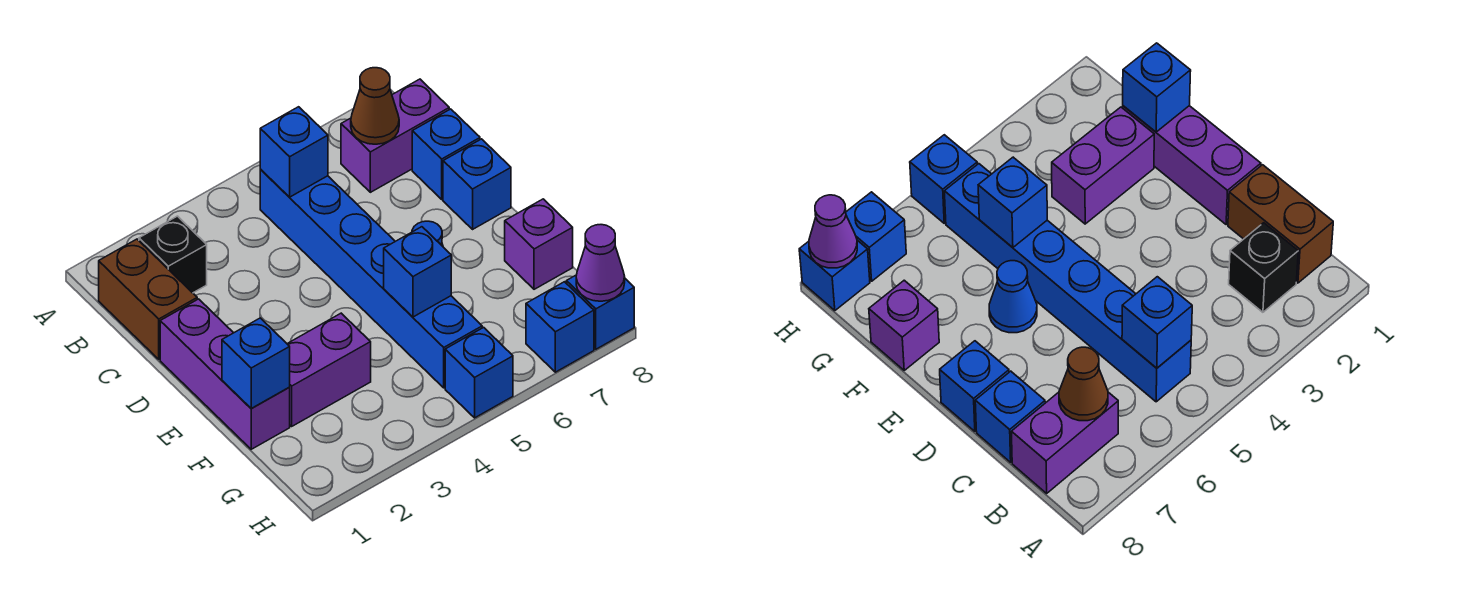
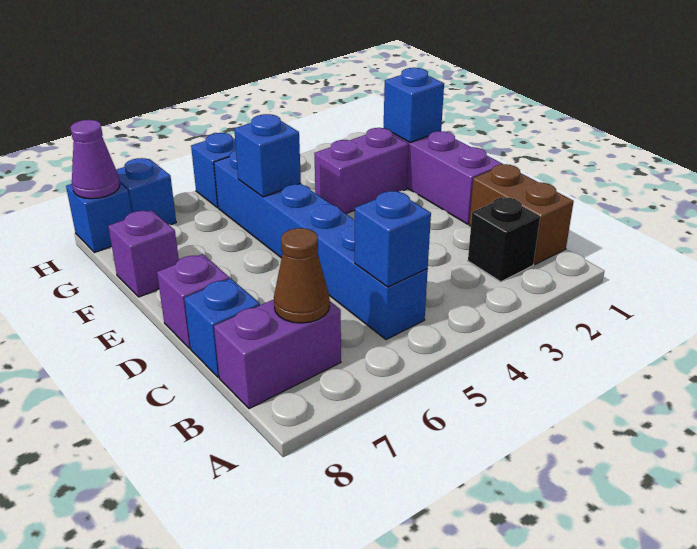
blue brick D8 level 1 -> purple brick D8 level 1
blue cone E6 level 1 -> none

